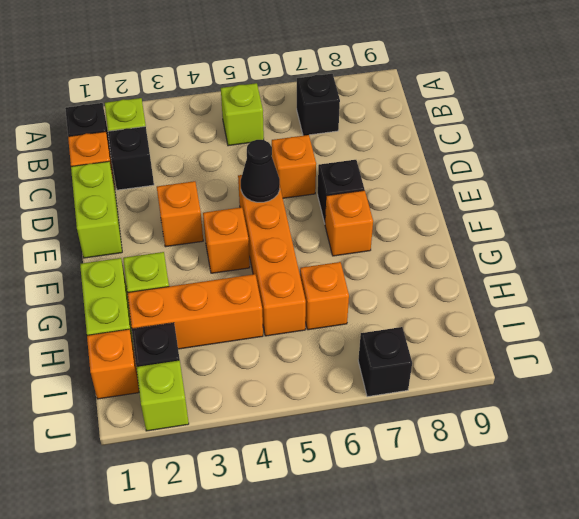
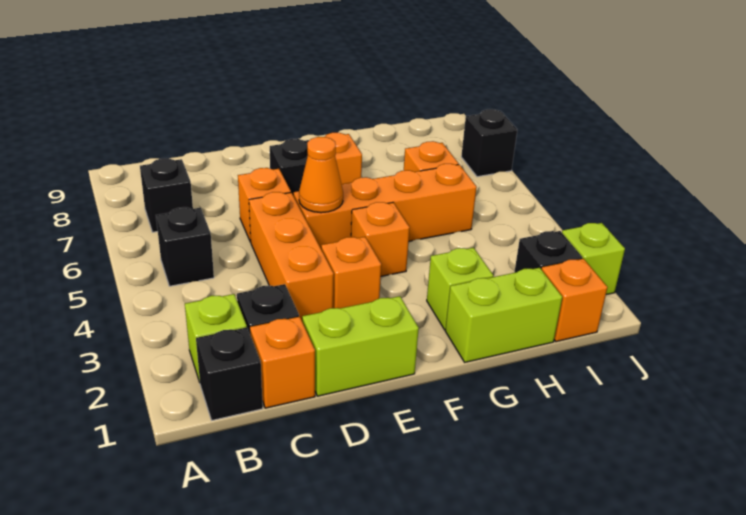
lime brick B5 level 1 -> black brick B5 level 1
black cone E5 level 2 -> orange cone E5 level 2
orange brick H2:H4 level 1 -> orange brick D3:D5 level 1

